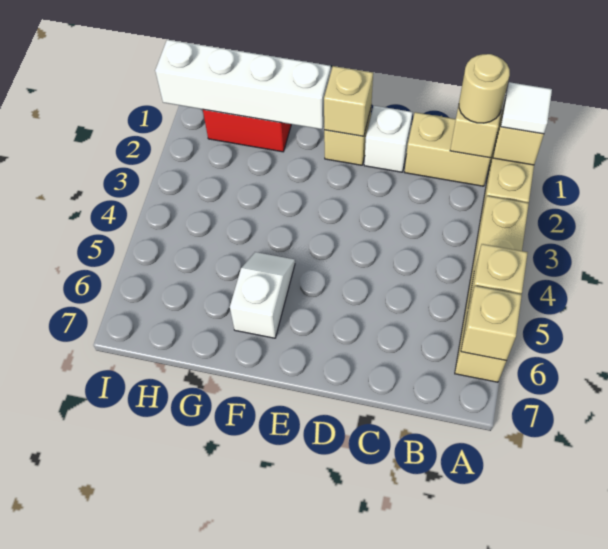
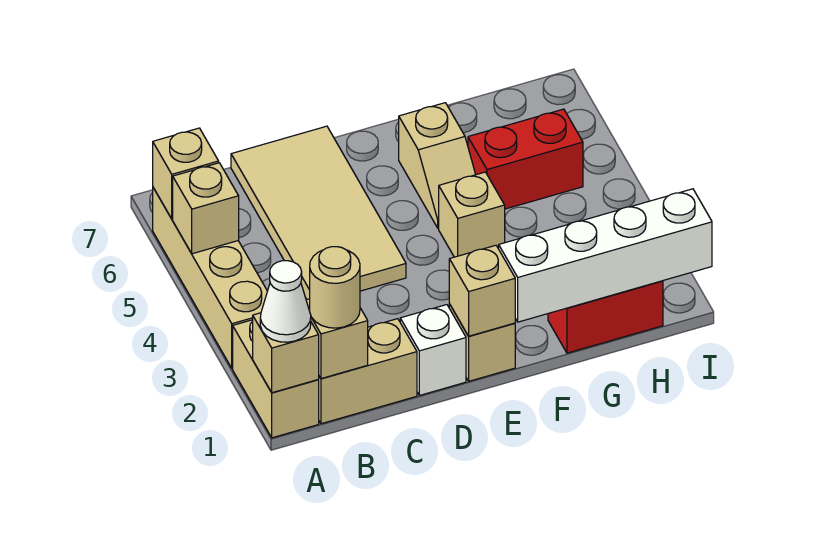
white tile A1 level 3 -> white cone A1 level 3
none -> tan tile C4:D7 level 1
none -> tan brick F4 level 1
white slope F5:F6 level 1 top 6 -> tan slope F5:F6 level 1 top 6
none -> red brick G5:H5 level 1

